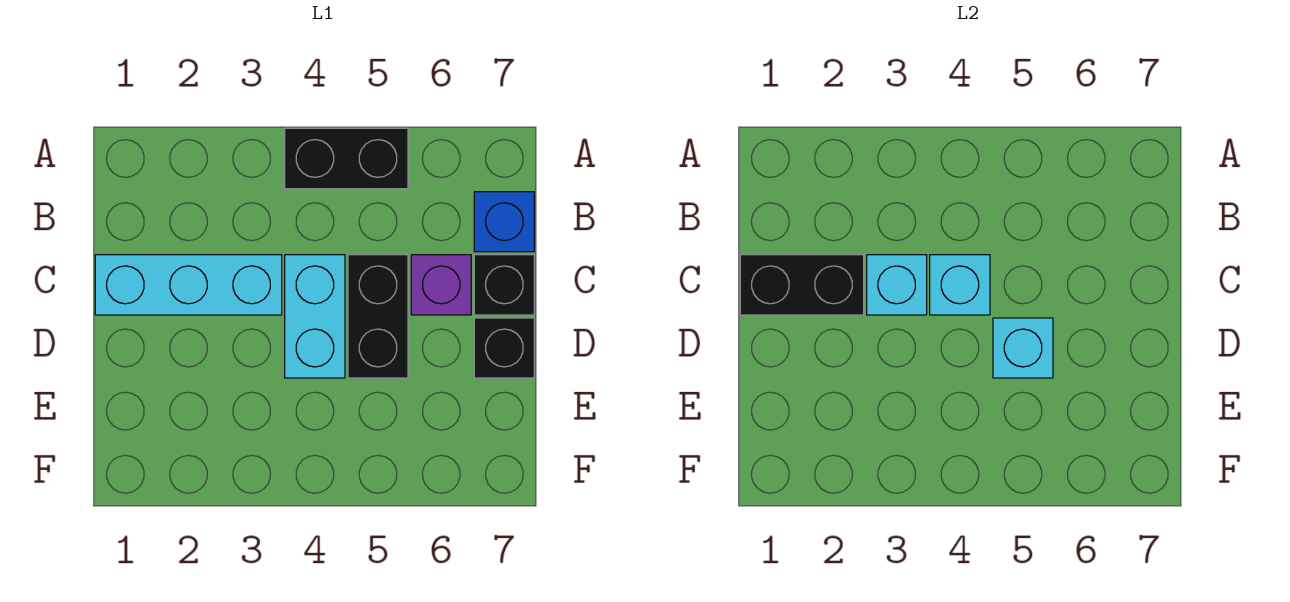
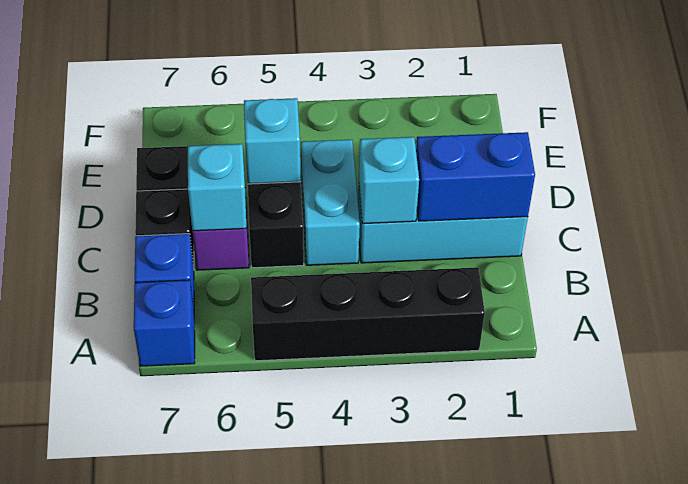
black brick A4:A5 level 1 -> black brick A2:A5 level 1
none -> blue brick A7 level 1
black brick C1:C2 level 2 -> blue brick C1:C2 level 2
cyan brick C4 level 2 -> cyan brick C6 level 2

